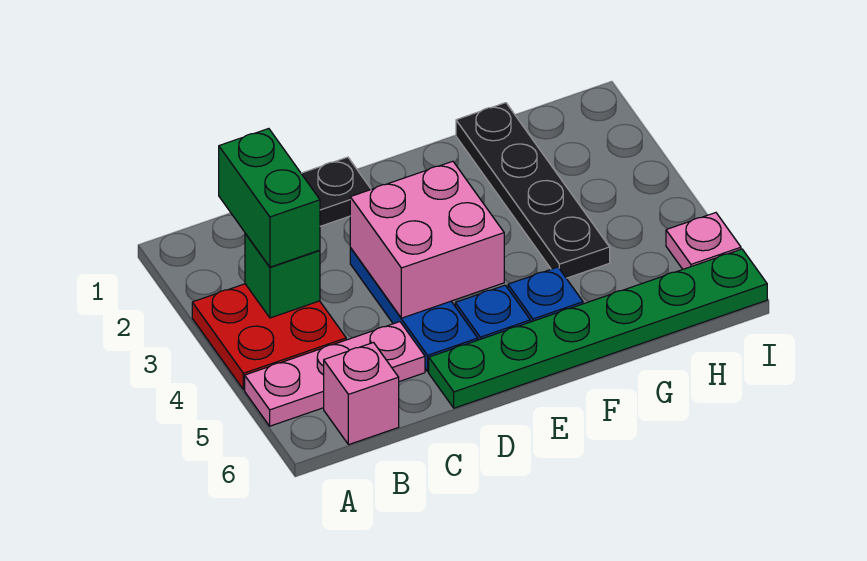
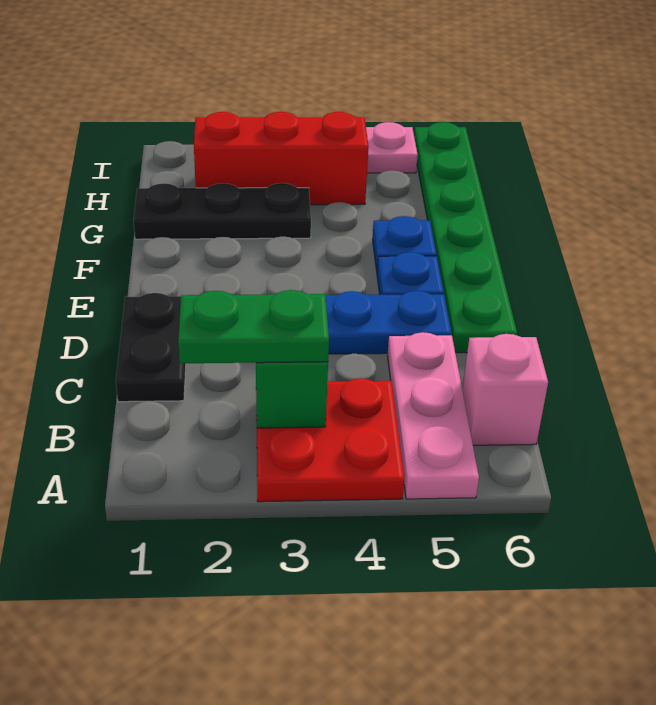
green brick B2:B3 level 3 -> green plate B2:B3 level 3
pink brick D3:E4 level 2 -> none
black plate G1:G4 level 1 -> black plate G1:G3 level 1
none -> red brick H2:H4 level 1

